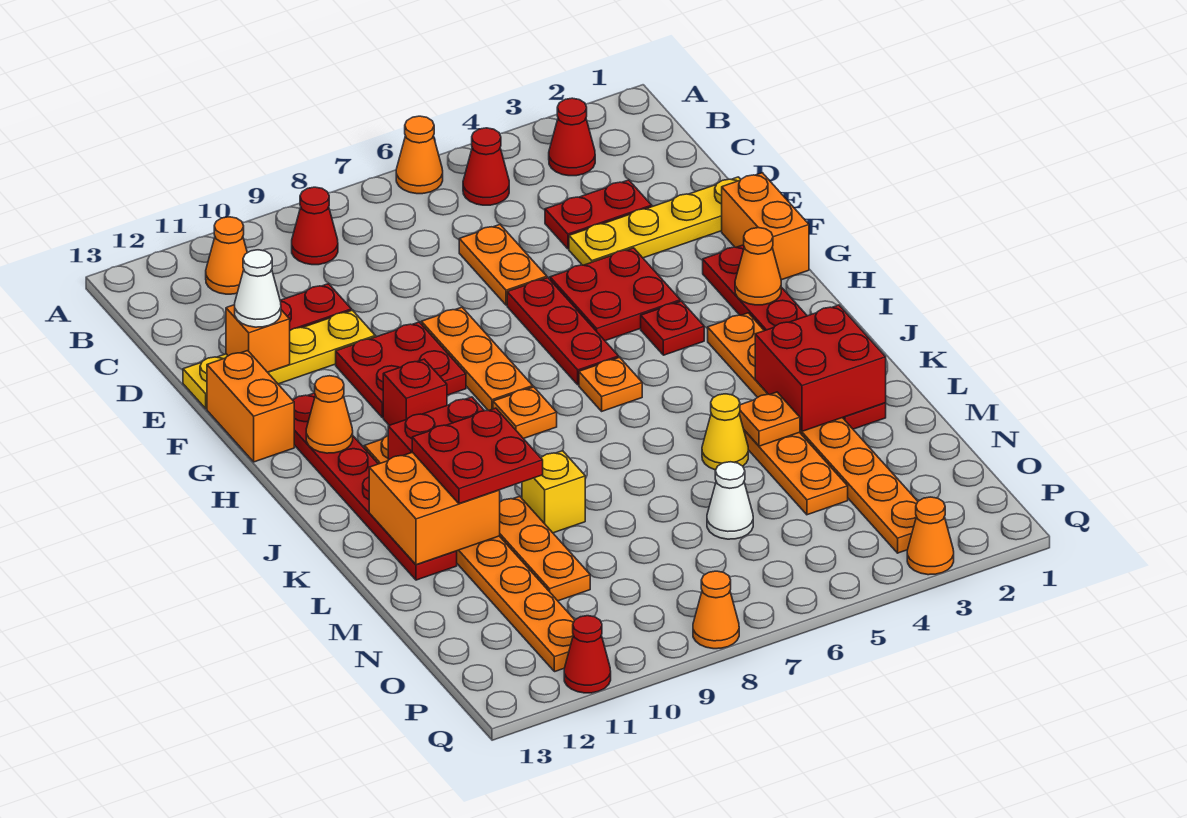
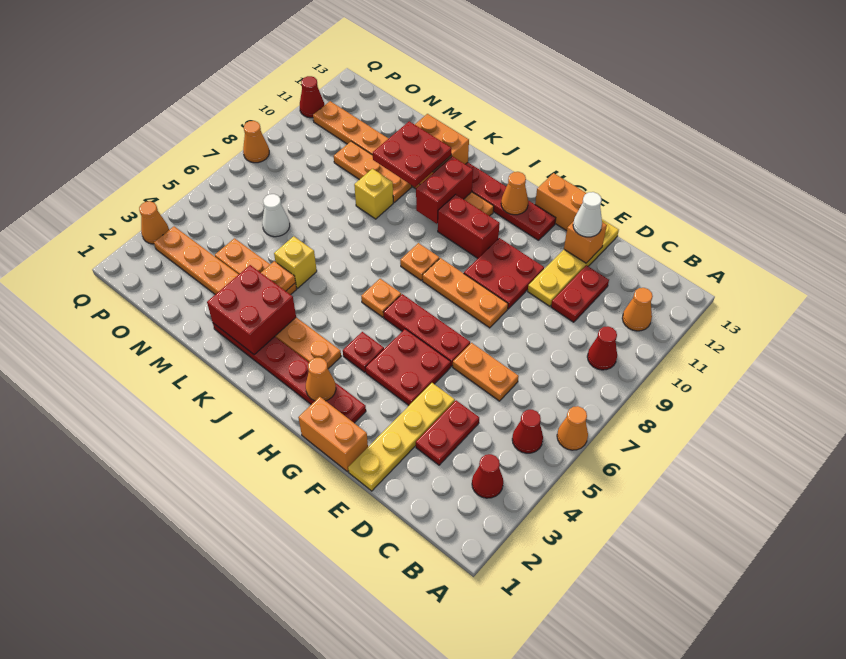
red brick H10 level 1 -> red brick H10:I10 level 1
yellow cone L5 level 1 -> yellow brick L5 level 1

